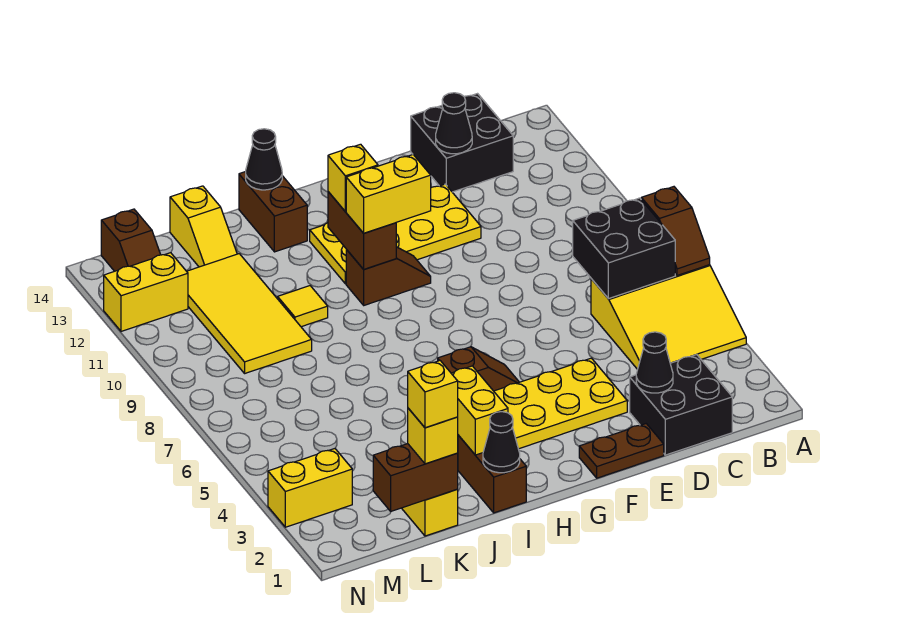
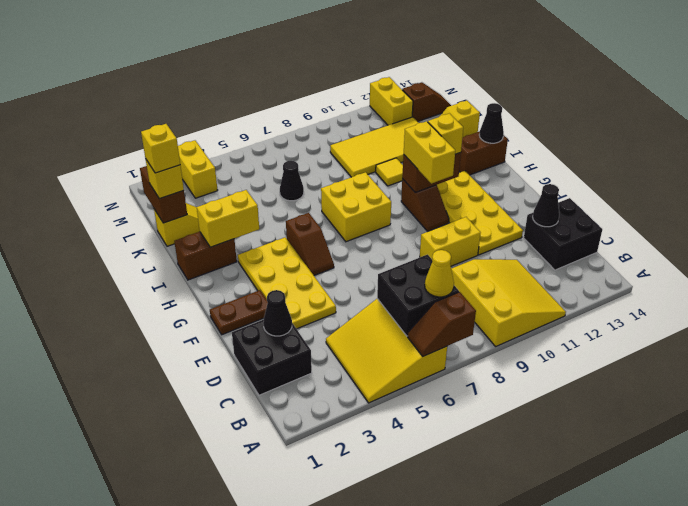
none -> yellow slope A9:C11 level 1 top 9
none -> yellow cone B7 level 3
brown plate E1:F1 level 1 -> brown plate F1:F2 level 1
none -> yellow brick E9:E10 level 1
none -> yellow brick H7:I8 level 1
black cone I1 level 2 -> black cone K6 level 1
brown slope M13:M14 level 1 top 14 -> brown slope M13:M14 level 1 top 13

